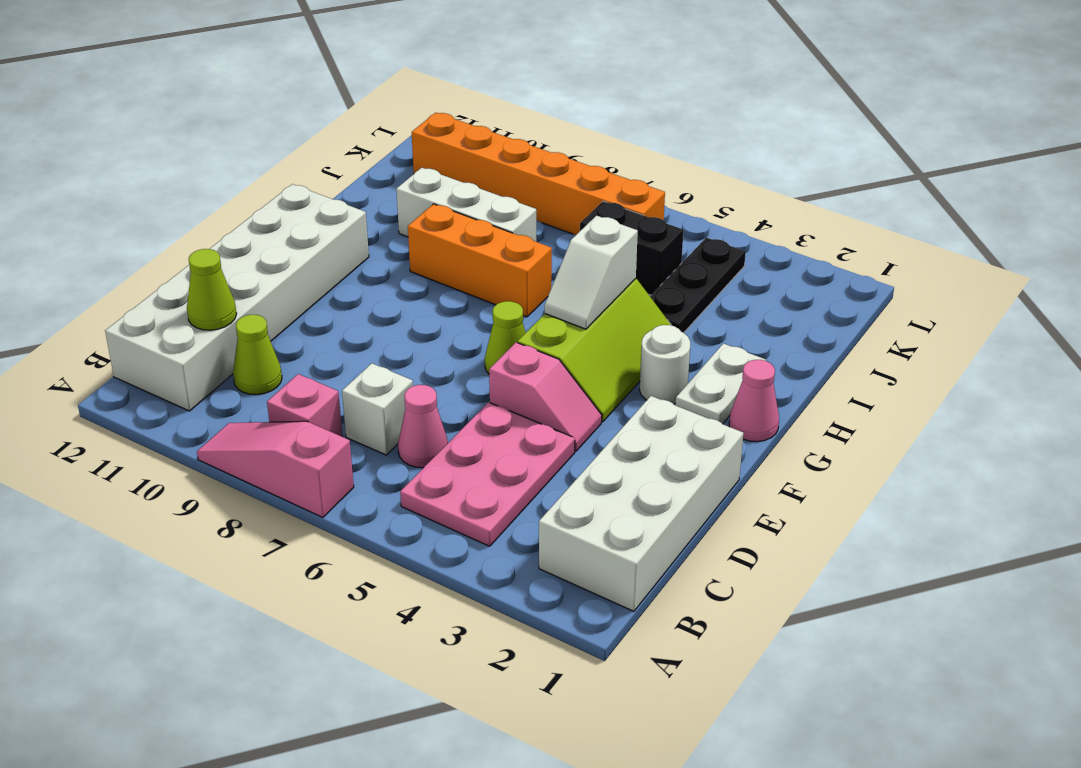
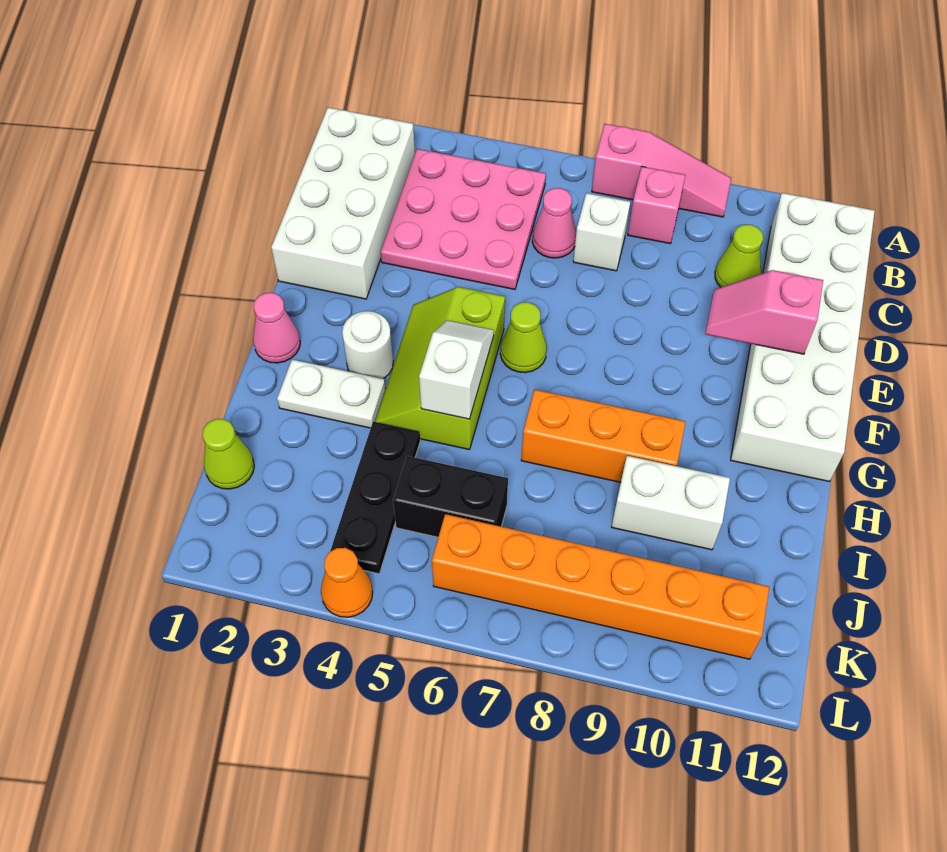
pink plate B4:D5 level 1 -> pink plate B3:D5 level 1
lime cone C11 level 2 -> lime cone J1 level 1
pink slope E4:E5 level 1 top 5 -> pink slope E10:E11 level 2 top 11
white plate G2:H2 level 1 -> white plate H2:H3 level 1
white brick I8:I10 level 1 -> white brick I9:I10 level 1
none -> orange cone L4 level 1

